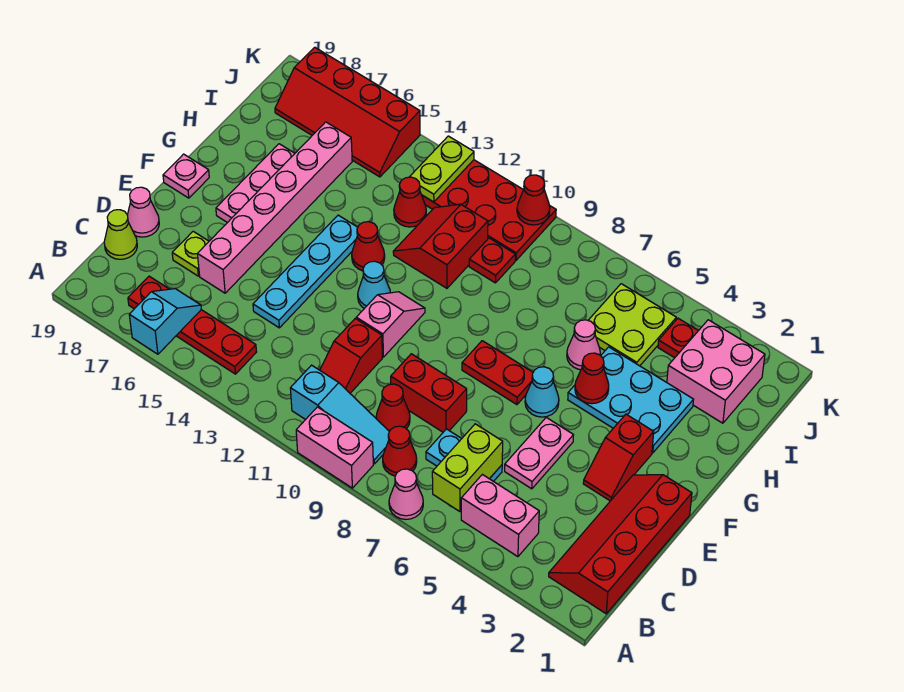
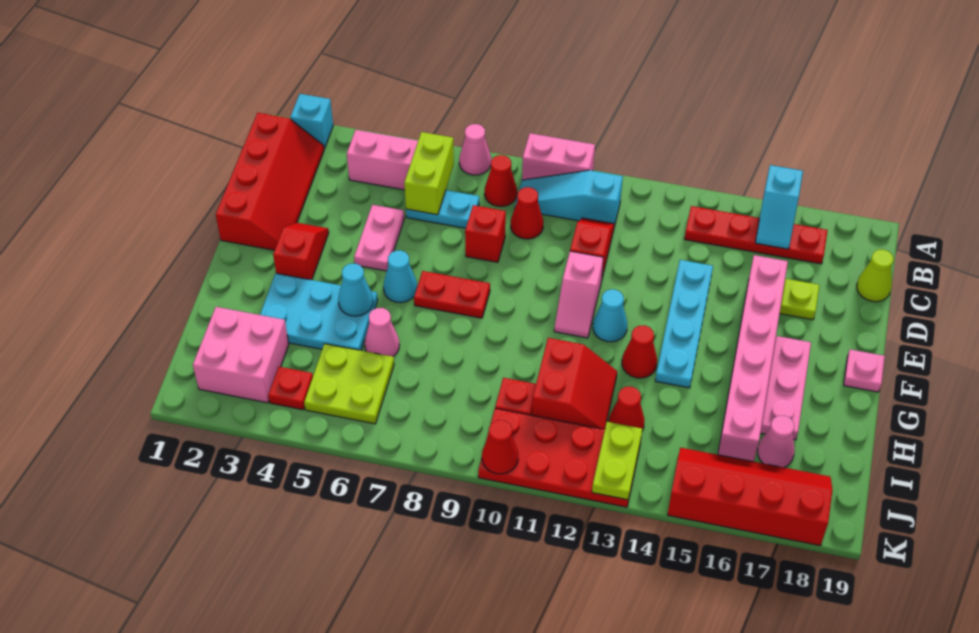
none -> cyan brick A2 level 1
red brick D8:D9 level 1 -> red brick D8 level 1
pink cone D19 level 1 -> pink cone I17 level 1
red cone G5 level 2 -> cyan cone G5 level 2

